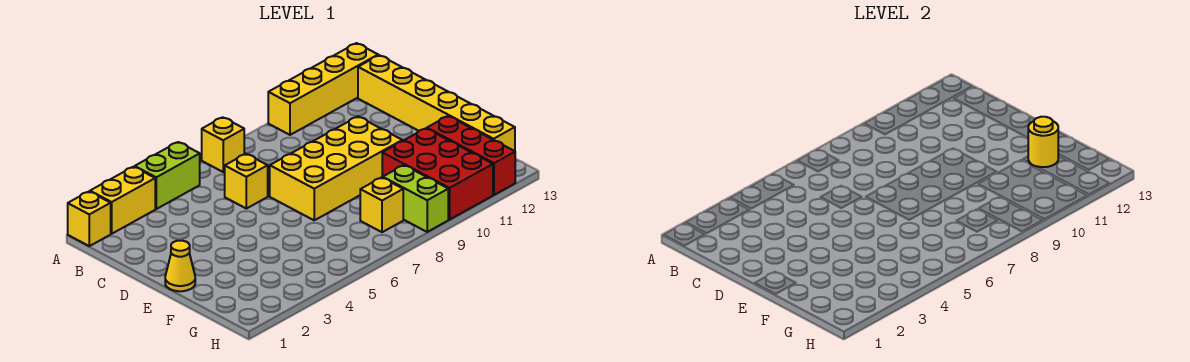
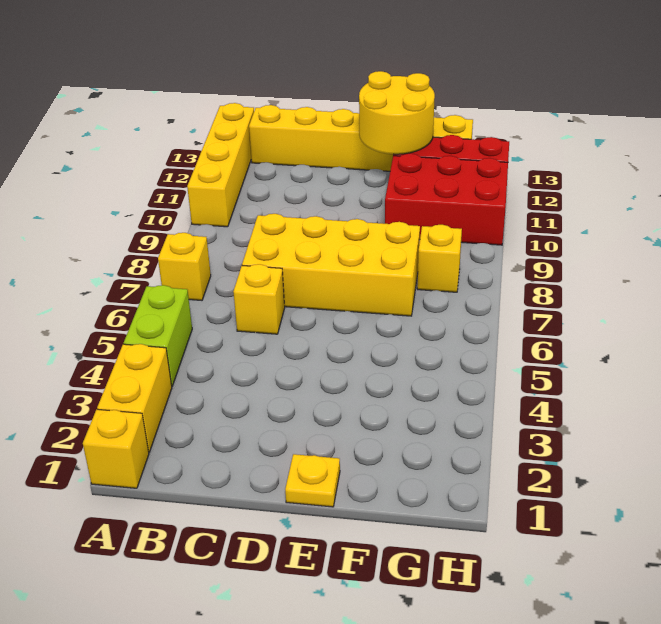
yellow brick D7:E10 level 1 -> yellow brick C7:F8 level 1
yellow cone E1 level 1 -> yellow plate E1 level 1
yellow round brick F12 level 2 -> yellow round brick E12:F13 level 2
lime brick G9:H9 level 1 -> none

